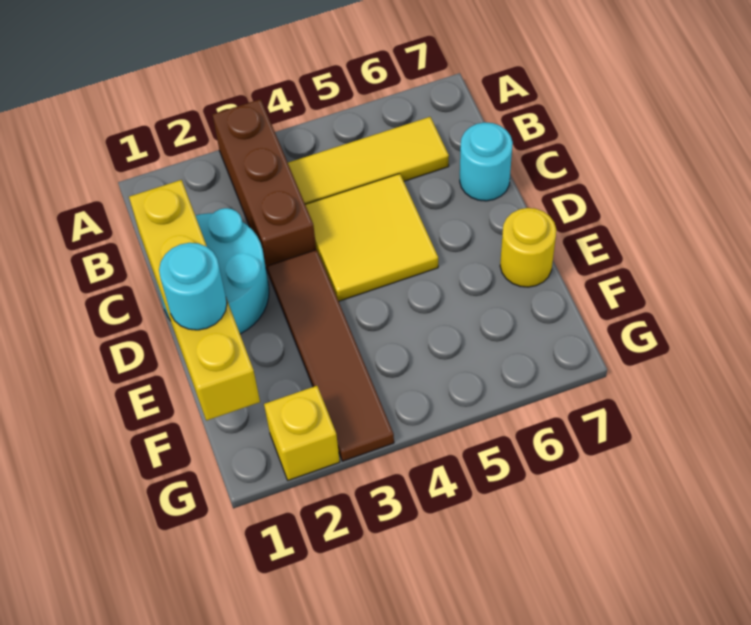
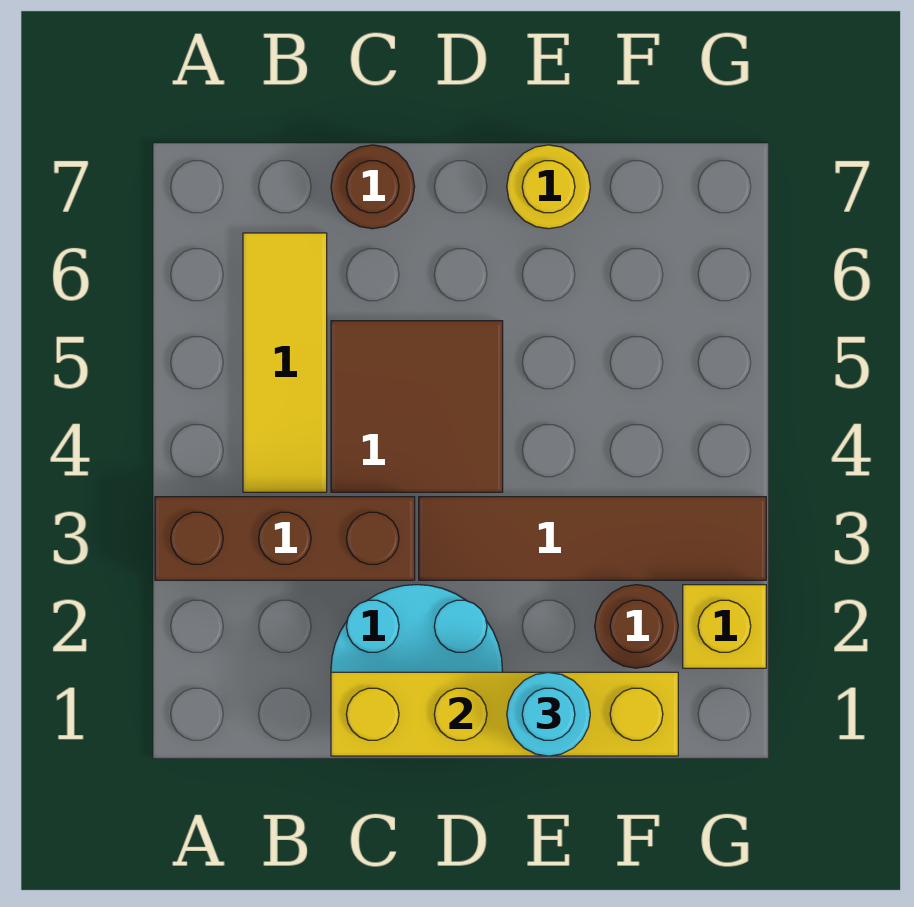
yellow tile C4:D5 level 1 -> brown tile C4:D5 level 1
cyan round brick C7 level 1 -> brown round brick C7 level 1
none -> brown round brick F2 level 1

